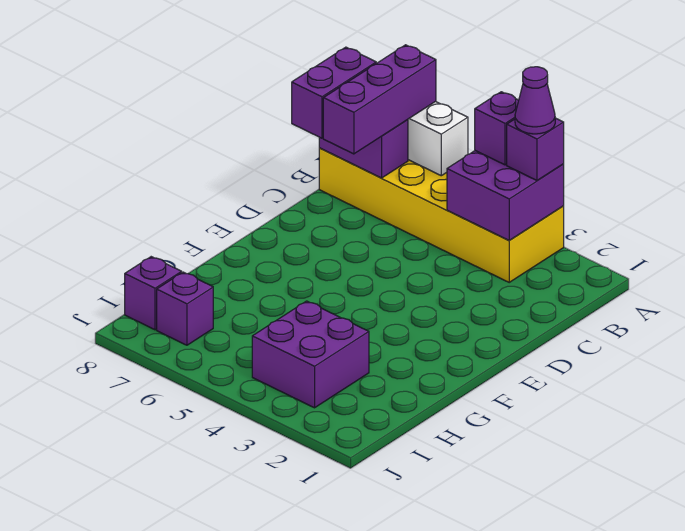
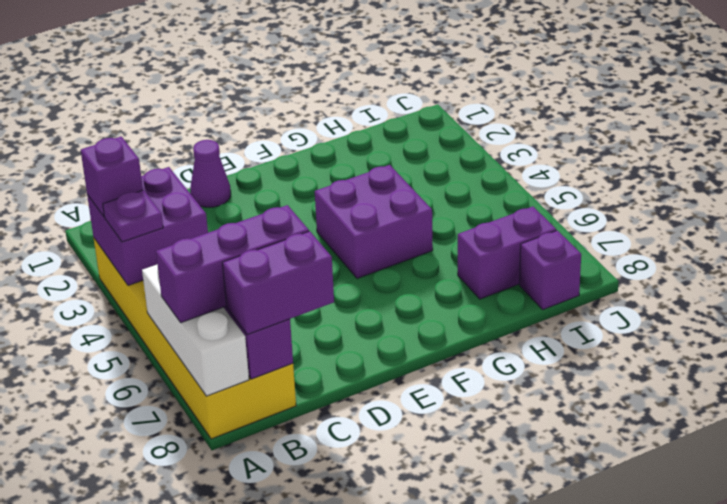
purple cone A3 level 4 -> purple cone D1 level 1
purple brick A4 level 3 -> purple plate A4 level 3
purple brick H3:I4 level 1 -> purple brick F4:G5 level 1
purple brick I7 level 1 -> purple brick H7:I7 level 1

